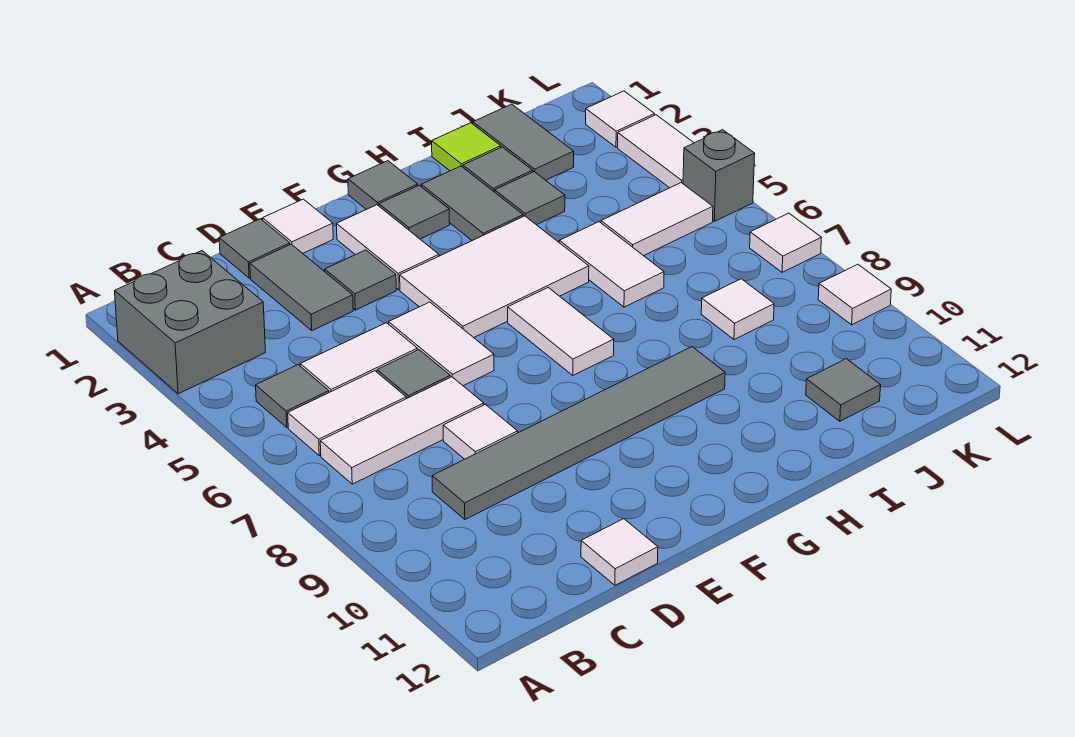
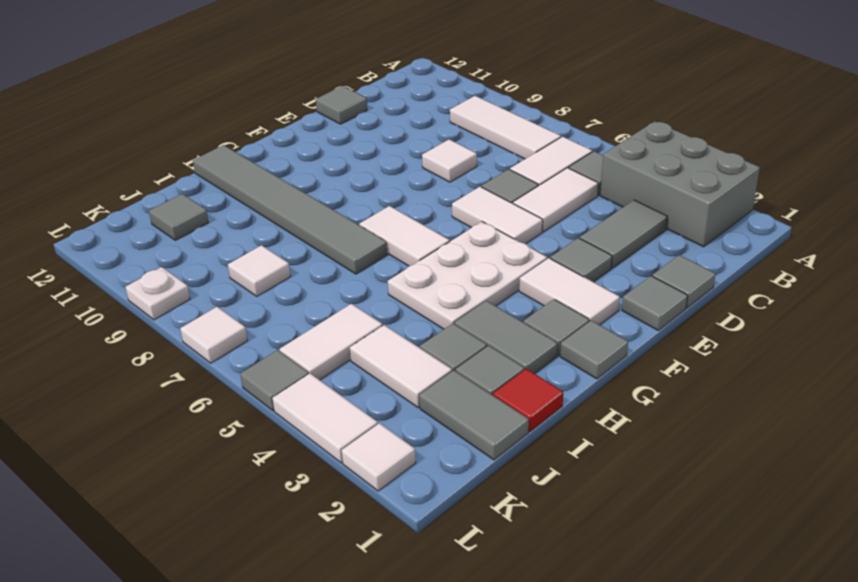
grey brick A2:B3 level 1 -> grey brick A2:B4 level 1
white tile B7:D7 level 1 -> white tile B7:B9 level 1
grey tile C9:H9 level 1 -> grey tile H7:H12 level 1
grey tile D2:D3 level 1 -> grey tile C3:D3 level 1
white tile D12 level 1 -> grey tile D12 level 1
white tile E1 level 1 -> grey tile E1 level 1
white tile F4:H5 level 1 -> white plate F4:H5 level 1
lime tile I1 level 1 -> red tile I1 level 1
white tile I5:I6 level 1 -> white tile J3:J4 level 1
grey brick L5 level 1 -> grey tile L5 level 1
white tile L9 level 1 -> white plate L9 level 1

